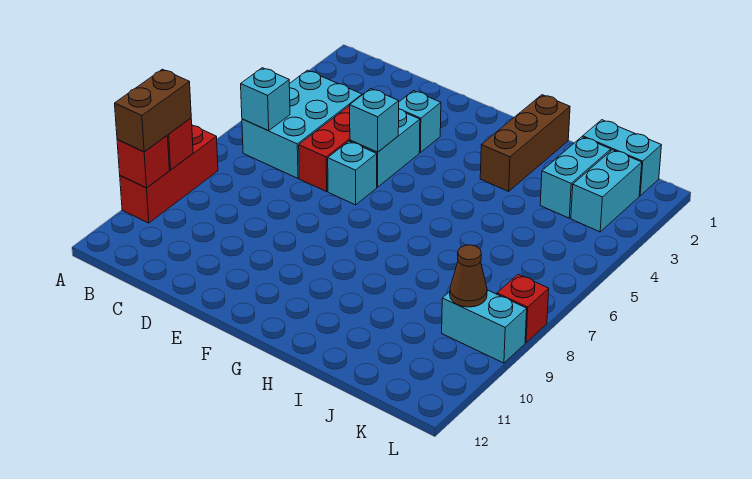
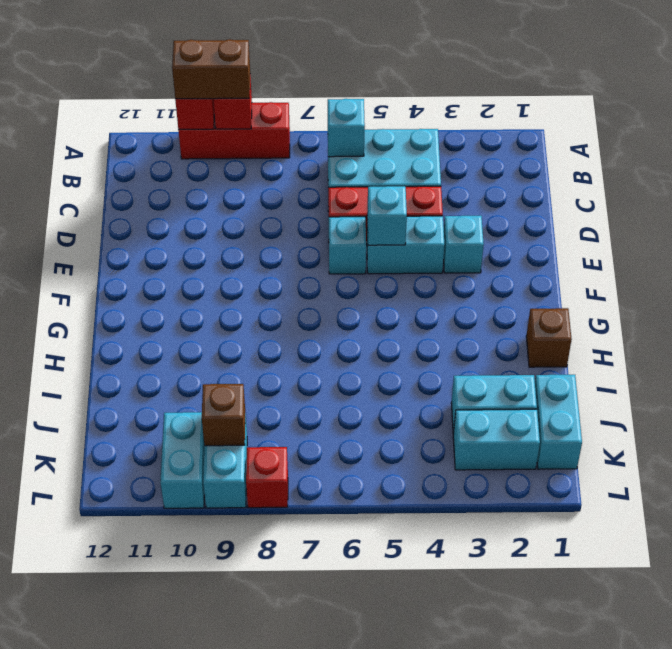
brown brick H1:H3 level 1 -> brown brick H1 level 1
brown cone K9 level 2 -> brown brick K9 level 2
none -> cyan brick K10:L10 level 1

